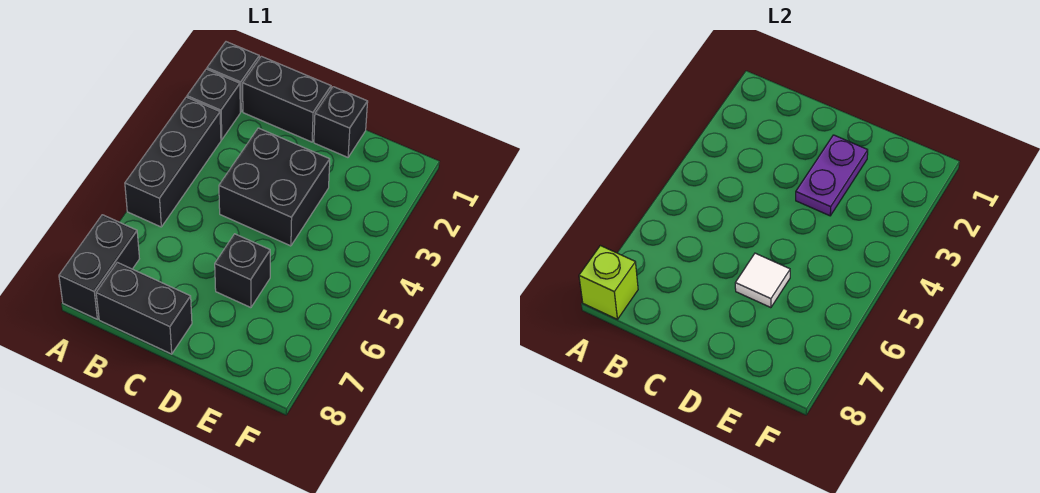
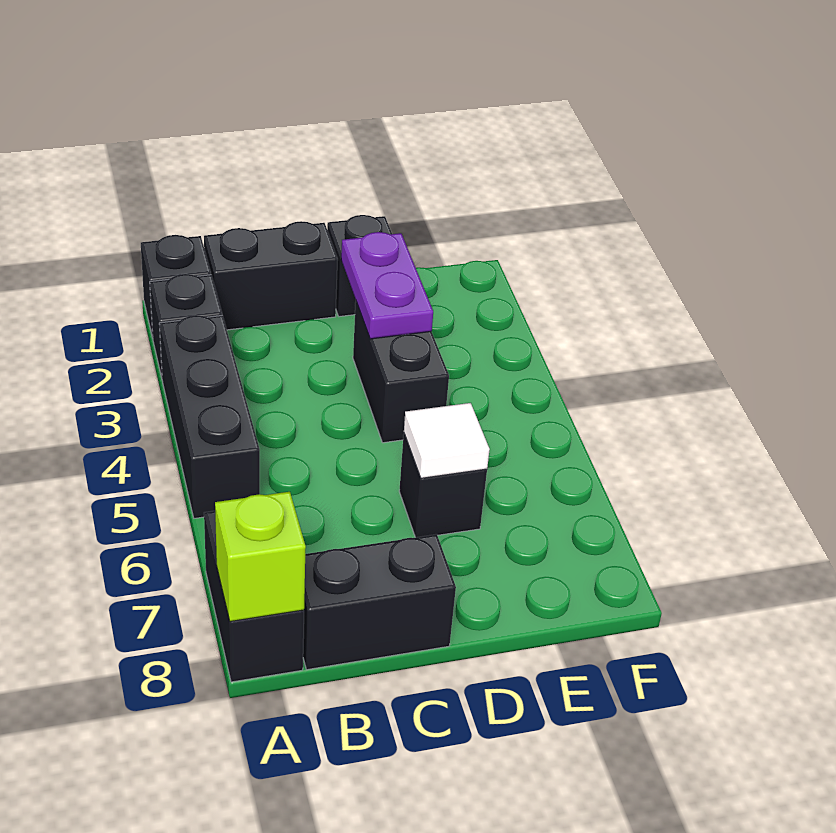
black brick C3:D4 level 1 -> black brick D3:D4 level 1

